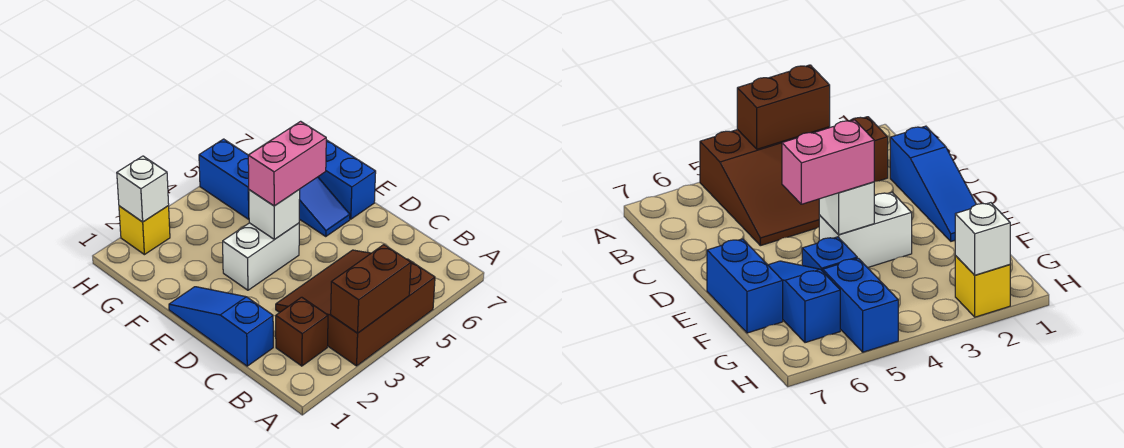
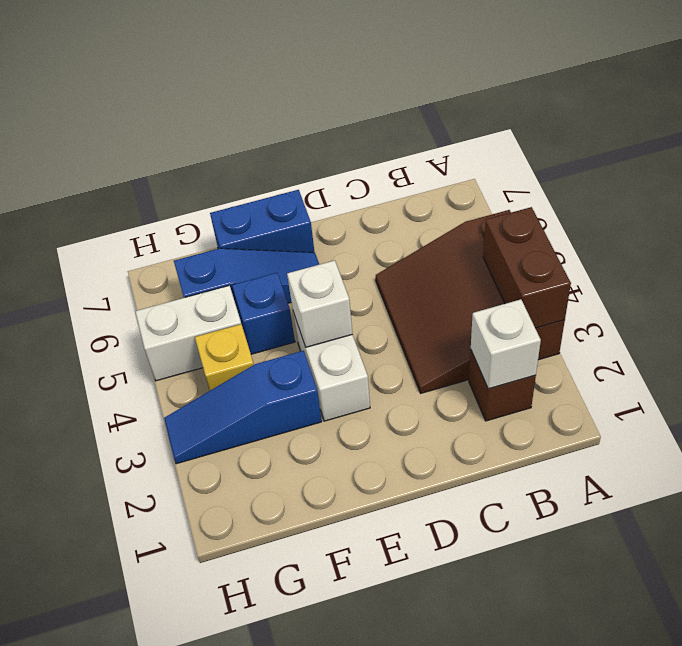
blue slope C1:E1 level 1 top C -> blue slope F3:H3 level 1 top F
pink brick E4:E5 level 3 -> none
blue brick G5:H5 level 1 -> white brick G5:H5 level 1
yellow brick H2 level 1 -> yellow brick G4 level 1
white brick H2 level 2 -> white brick B2 level 2

